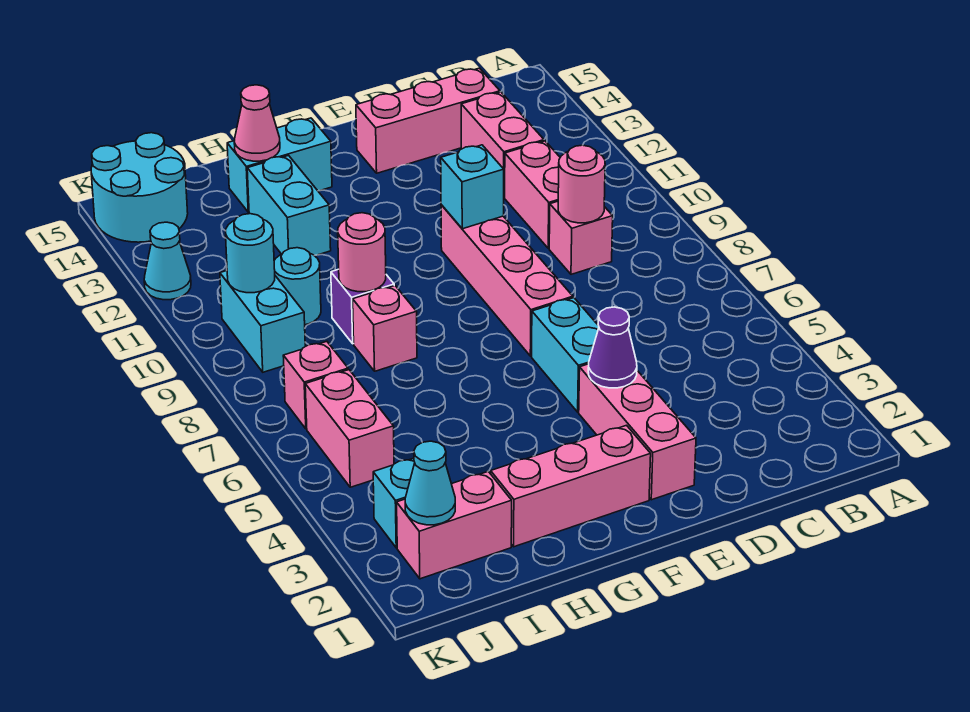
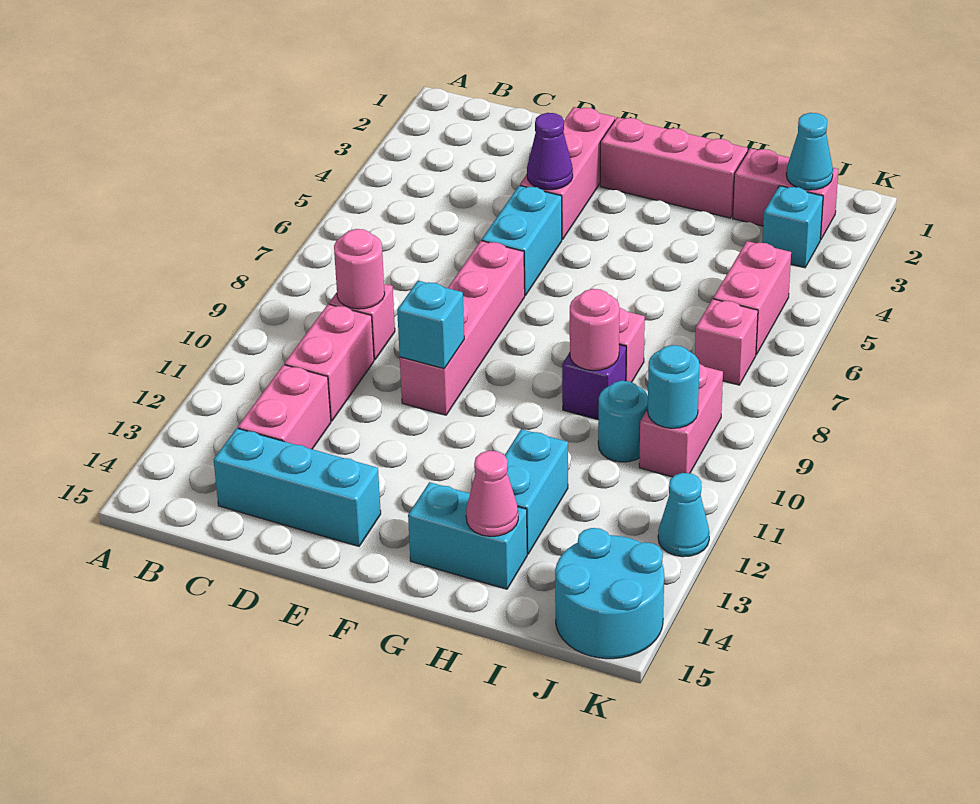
pink brick C14:E14 level 1 -> cyan brick C14:E14 level 1
cyan brick J9:J10 level 1 -> pink brick J9:J10 level 1

